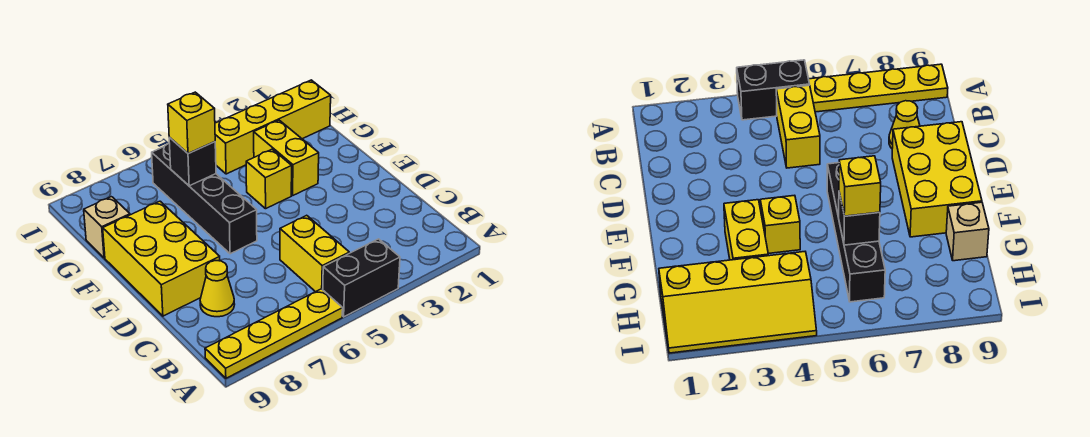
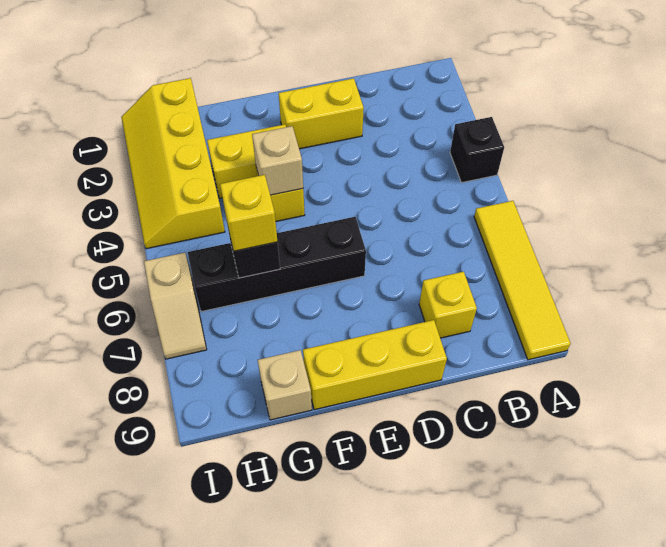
black brick A4:A5 level 1 -> black brick A4 level 1
yellow plate A6:A9 level 1 -> yellow tile A6:A9 level 1
yellow brick B5:C5 level 1 -> yellow brick D2:E2 level 1
yellow cone C8 level 1 -> yellow brick C8 level 1
yellow brick D8:F9 level 1 -> yellow brick D9:F9 level 1
none -> tan brick F4 level 2
none -> tan slope I6:I7 level 1 top 6

